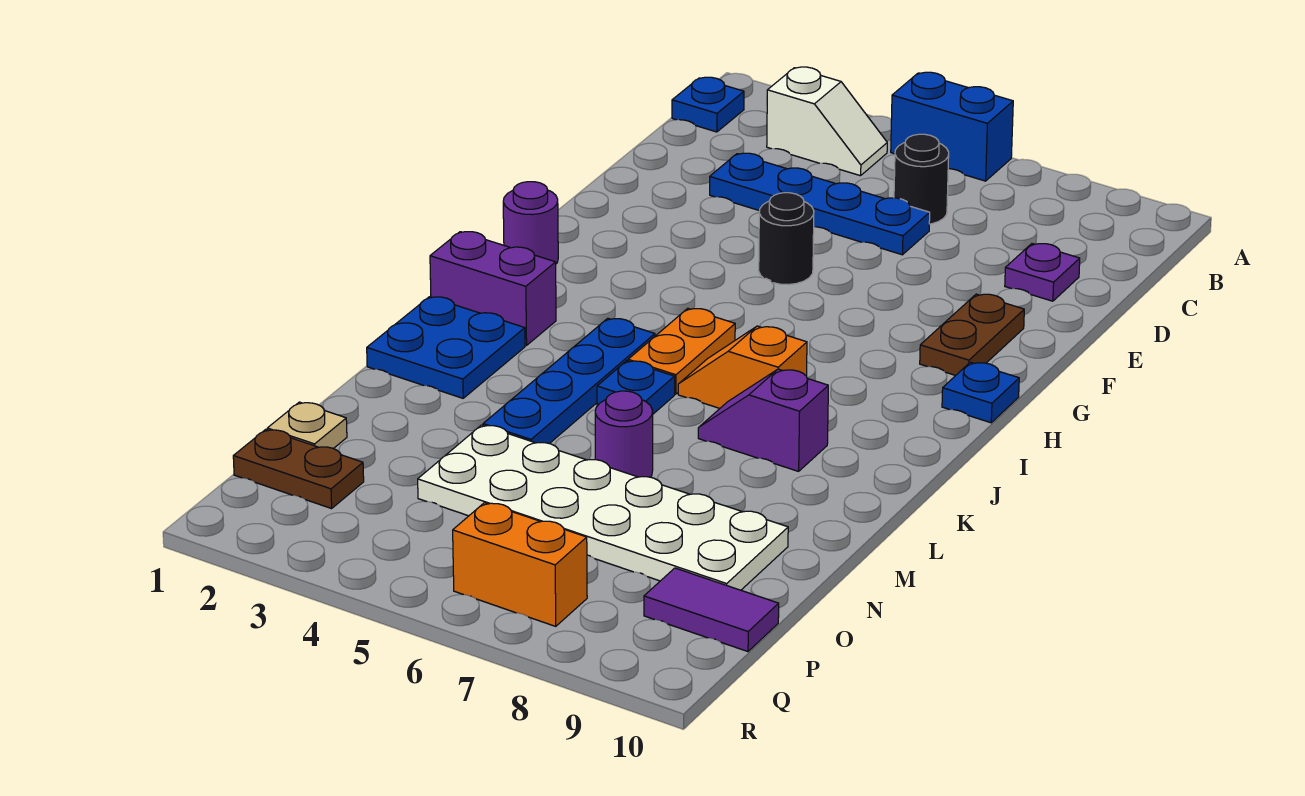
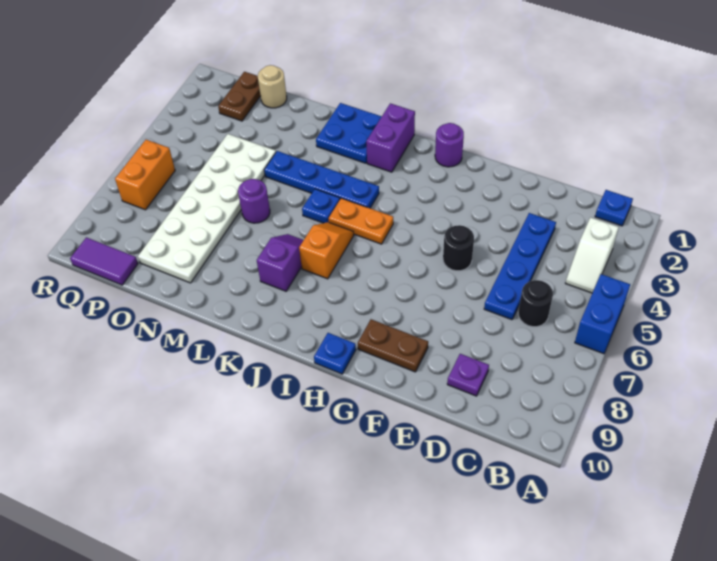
tan plate O1 level 1 -> tan round brick O1 level 1
purple tile P9:P10 level 1 -> purple tile P10:Q10 level 1

